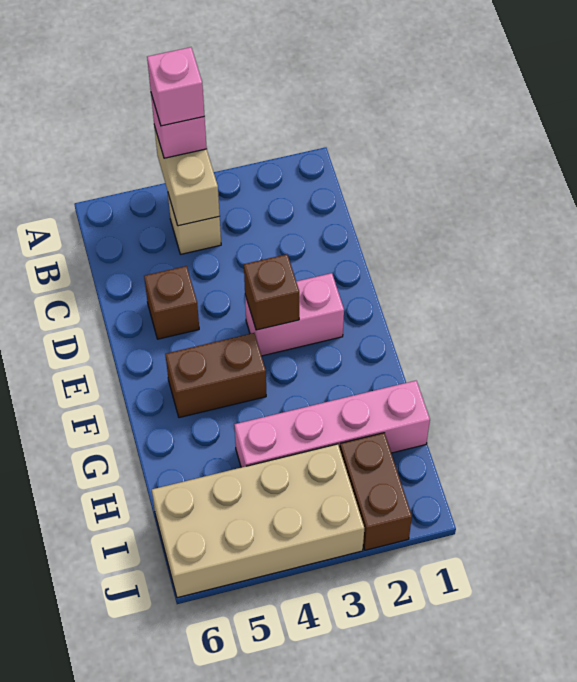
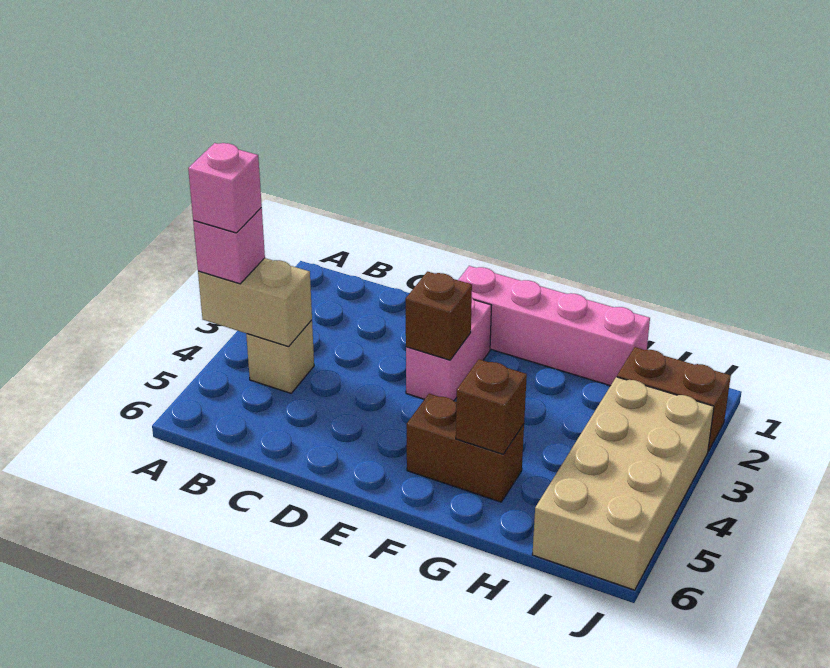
brown brick D5 level 1 -> brown brick G5 level 2
brown brick F4:F5 level 1 -> brown brick F5:G5 level 1
pink brick H1:H4 level 1 -> pink brick E1:H1 level 1

